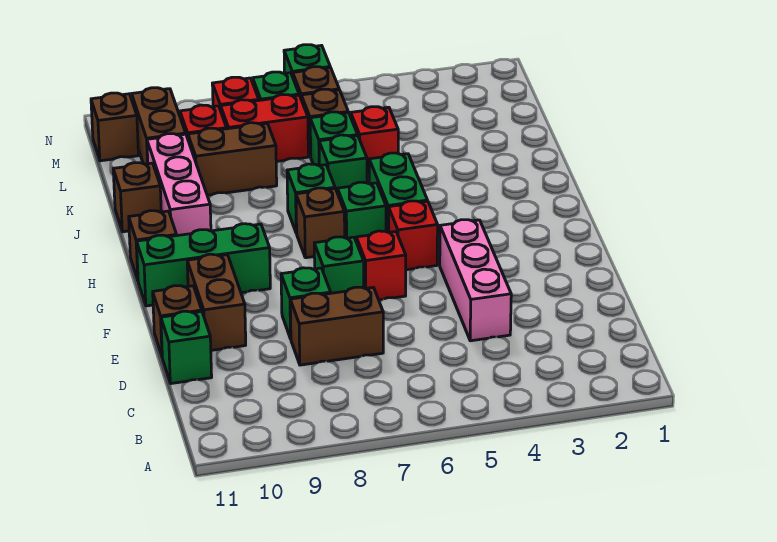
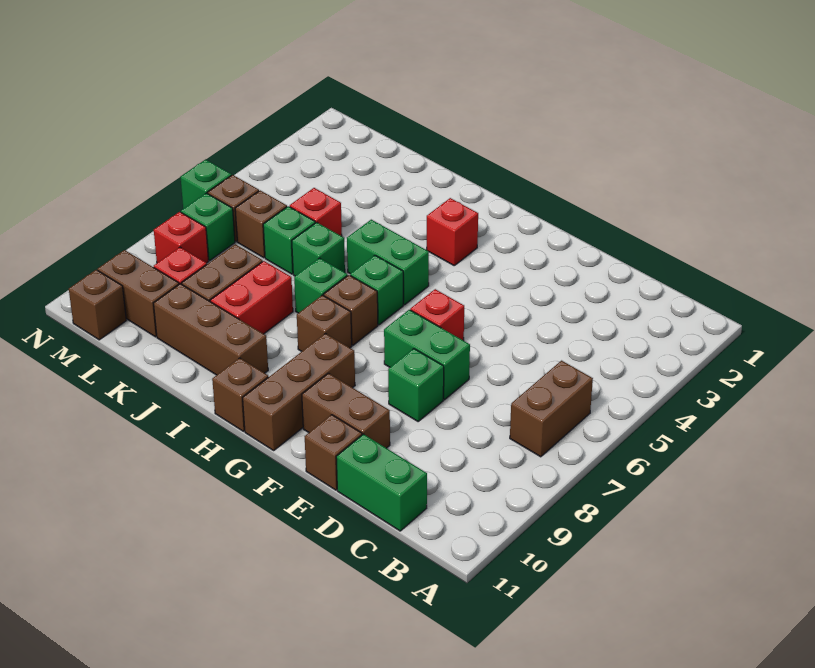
pink brick D4:F4 level 1 -> none
brown brick D7:D8 level 1 -> brown brick B6:B7 level 1
green brick D11 level 1 -> green brick C11:D11 level 1
green brick F7 level 1 -> green brick E7:F7 level 1
red brick G5 level 1 -> red brick H3 level 1
green brick G9:G11 level 1 -> brown brick G9:G11 level 1
pink brick I10:K10 level 1 -> brown brick I10:K10 level 1
brown brick J11 level 1 -> brown brick H8 level 1
red brick L7:L8 level 1 -> red brick J8:J9 level 1

